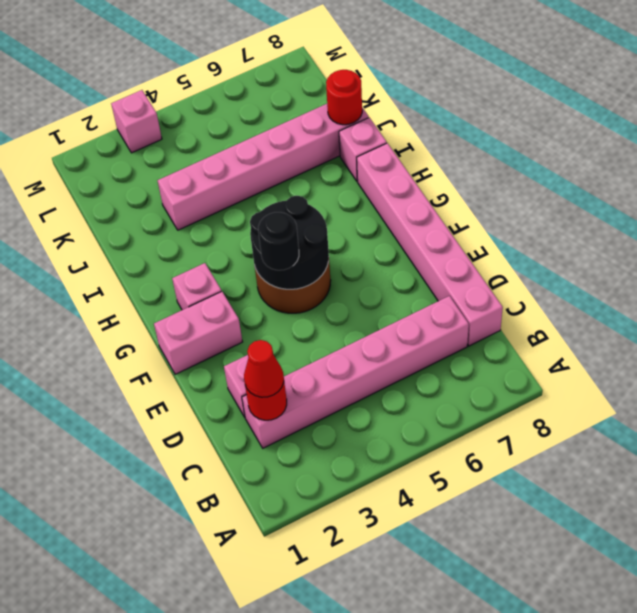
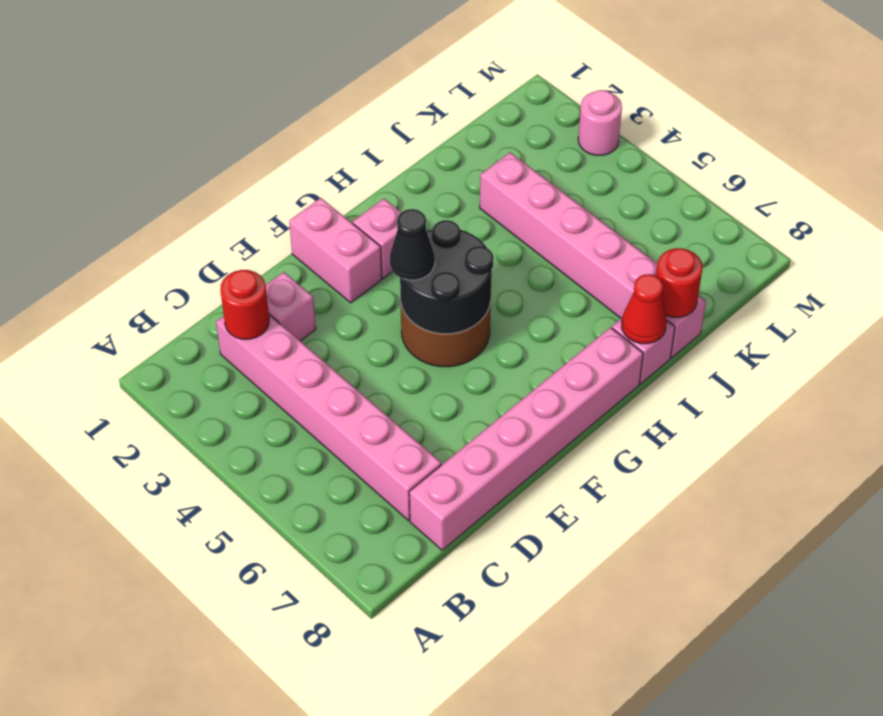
red cone C2 level 3 -> red cone I8 level 2
black round brick F4 level 3 -> black cone F4 level 3
pink brick M3 level 1 -> pink round brick M3 level 1

